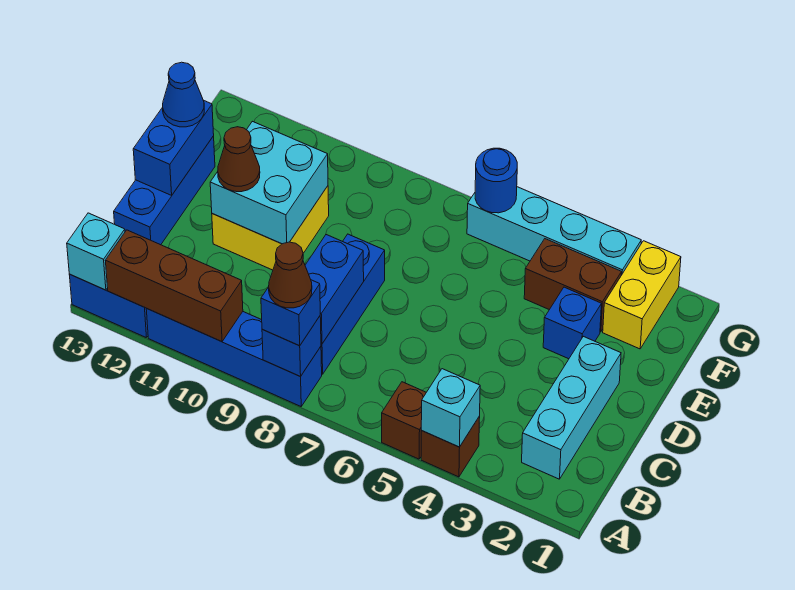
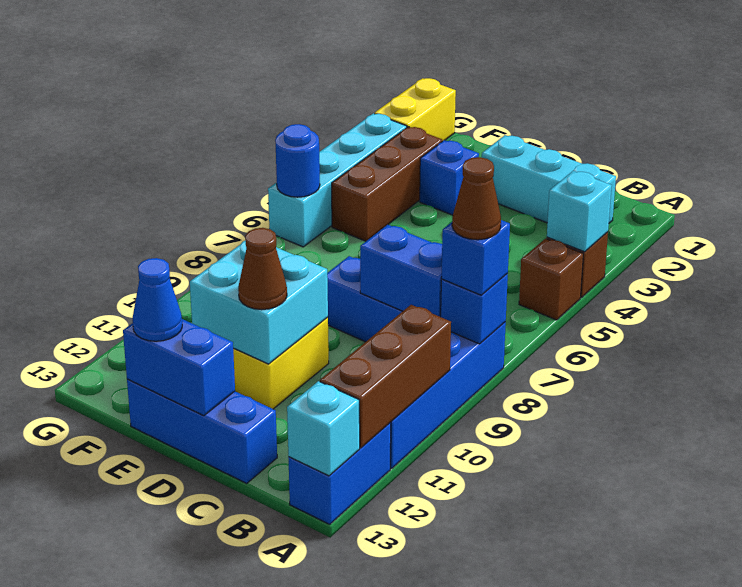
yellow brick F2:G2 level 1 -> yellow brick G1:G2 level 1
brown brick F3:F4 level 1 -> brown brick F3:F5 level 1

